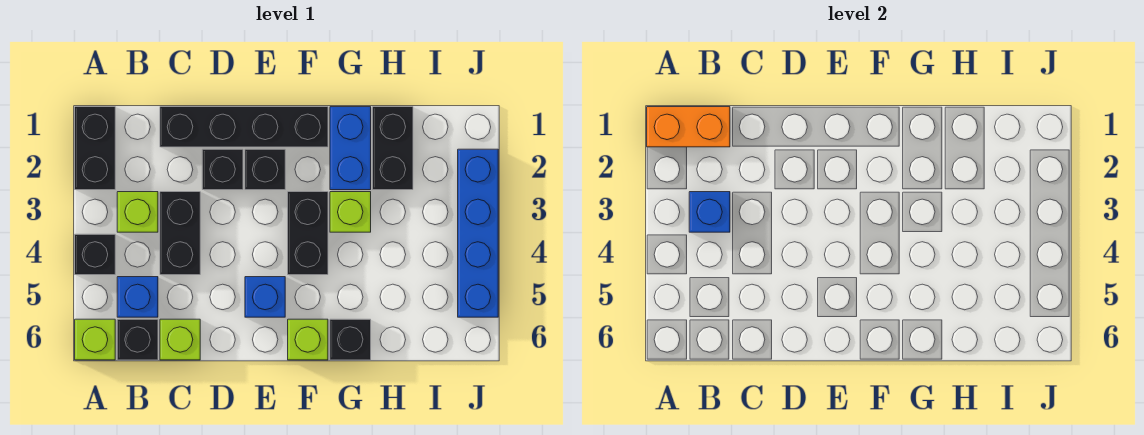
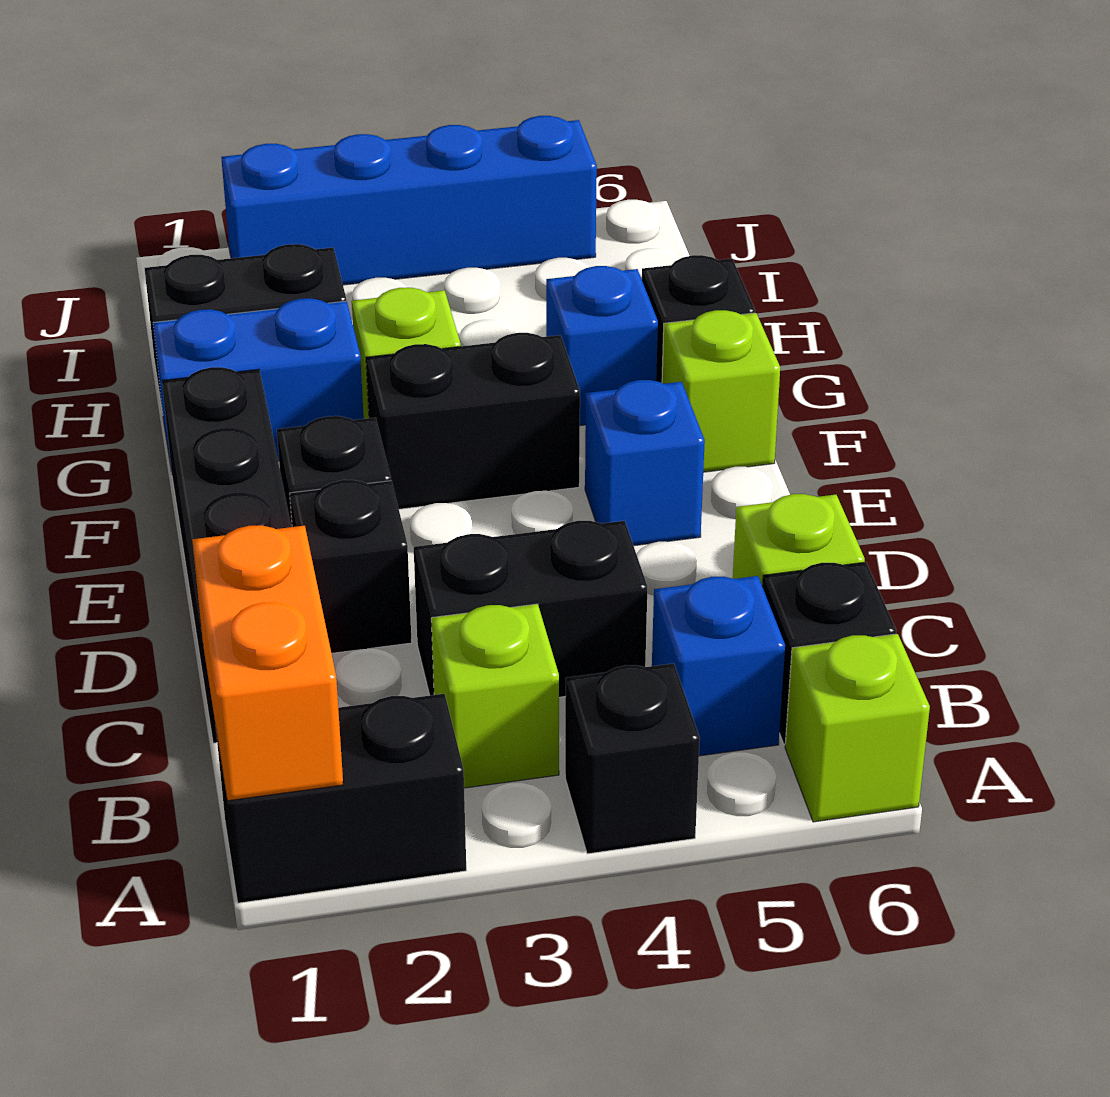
blue brick B3 level 2 -> blue brick G5 level 1

